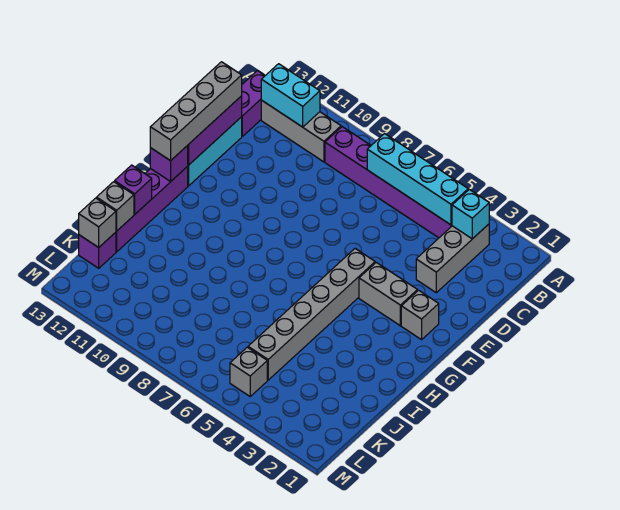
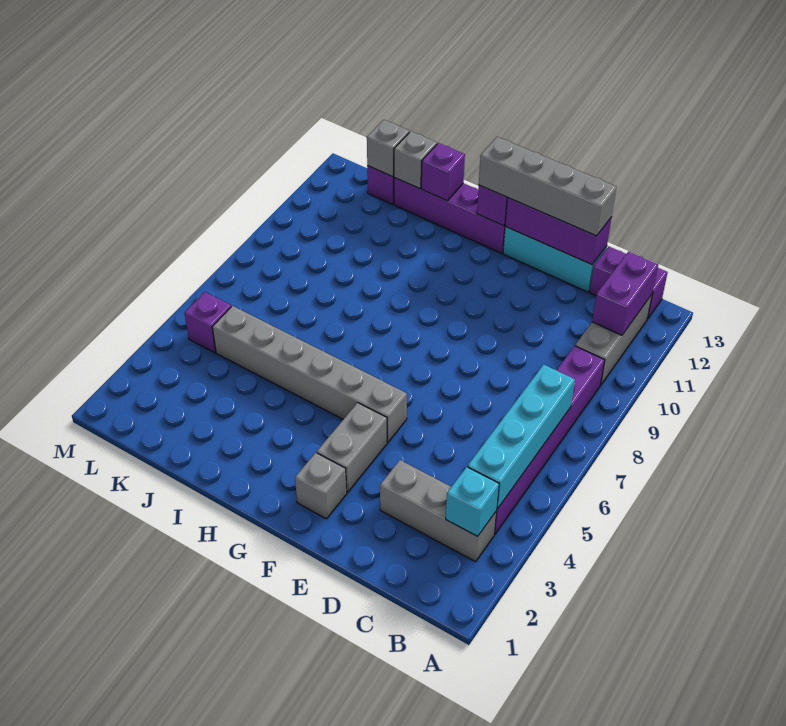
cyan brick B11:B12 level 2 -> purple brick B11:B12 level 2
grey brick L5 level 1 -> purple brick L5 level 1

